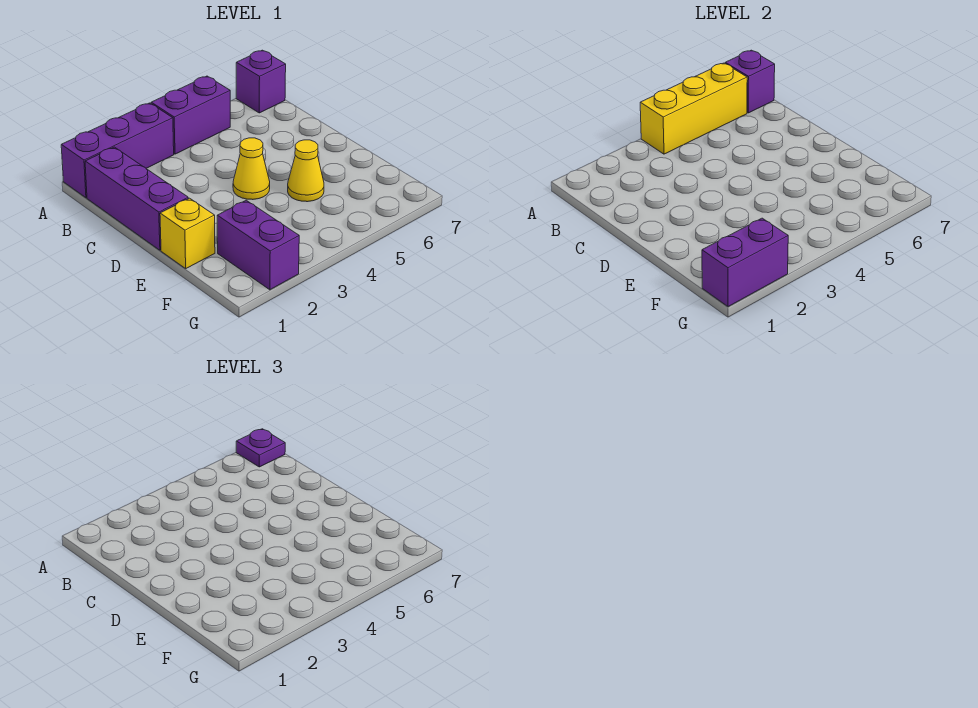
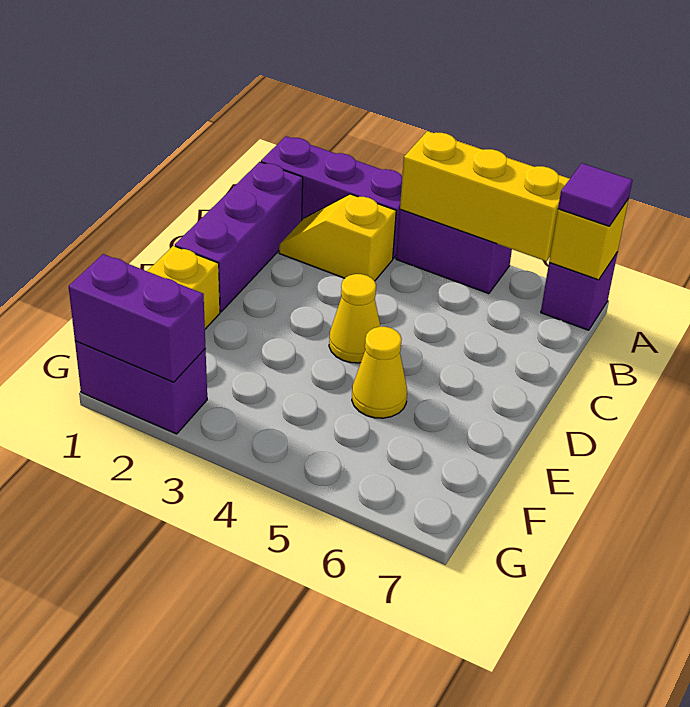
purple brick A7 level 2 -> yellow brick A7 level 2
purple plate A7 level 3 -> purple tile A7 level 3
none -> yellow slope B2:B3 level 1 top 3
purple brick F2:G2 level 1 -> purple brick G1:G2 level 1

